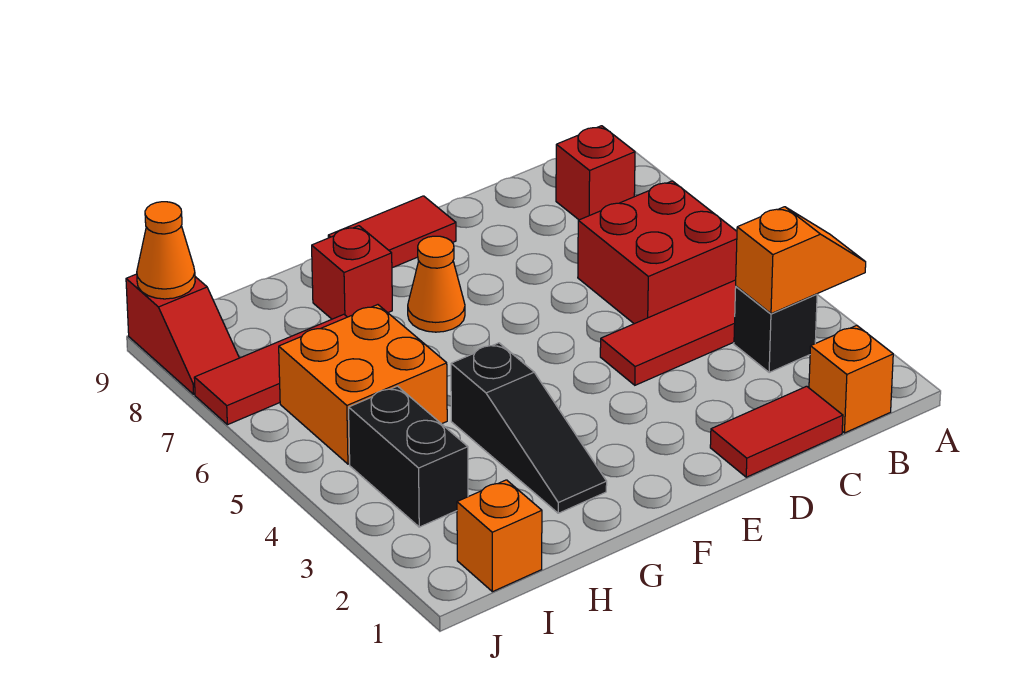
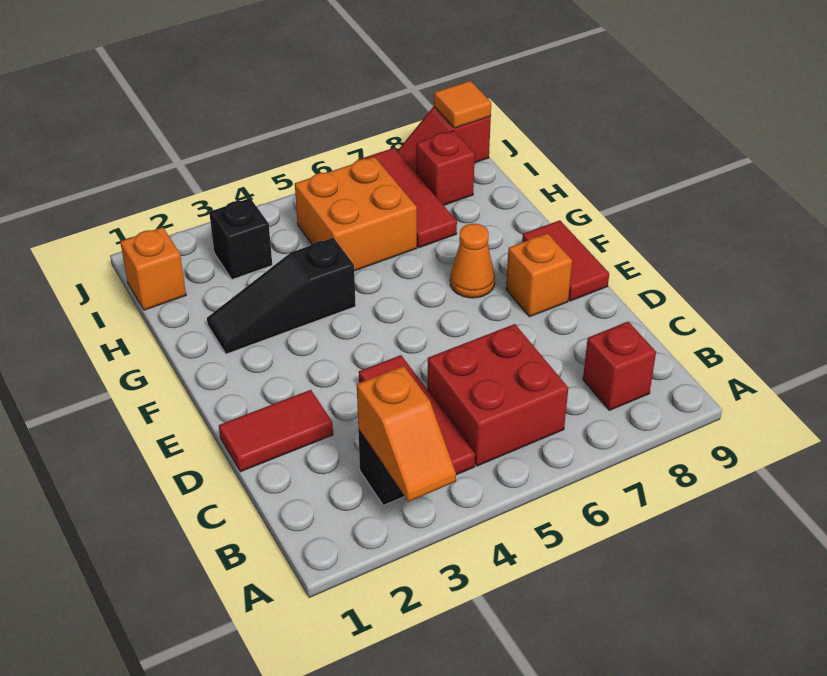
orange brick B1 level 1 -> orange brick E8 level 1
red tile C1:D1 level 1 -> red tile D1:D2 level 1
red brick G8 level 1 -> red brick I8 level 1
black brick I3:I4 level 1 -> black brick I3 level 1
orange cone J9 level 2 -> orange tile J9 level 2

